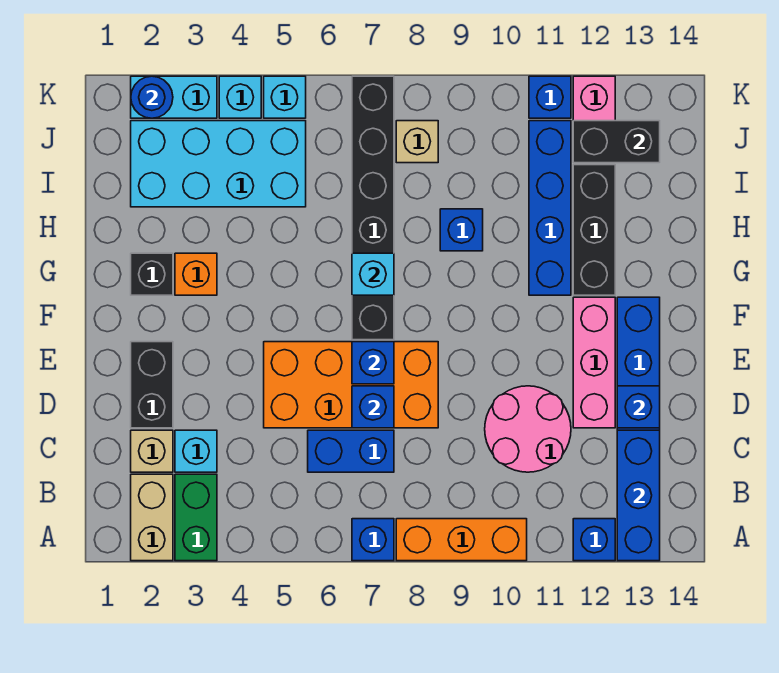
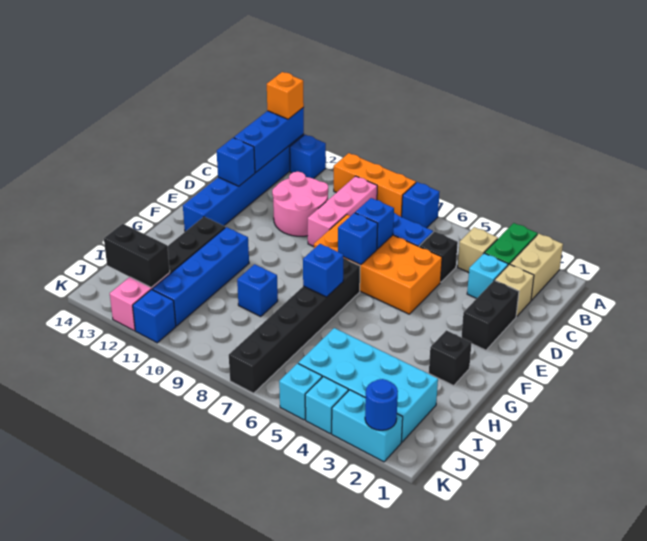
none -> black brick C5 level 1
pink brick D12:F12 level 1 -> pink brick B9:D9 level 1
orange brick G3 level 1 -> orange brick A13 level 3
cyan brick G7 level 2 -> blue brick G7 level 2
tan brick J8 level 1 -> tan brick B4 level 1

